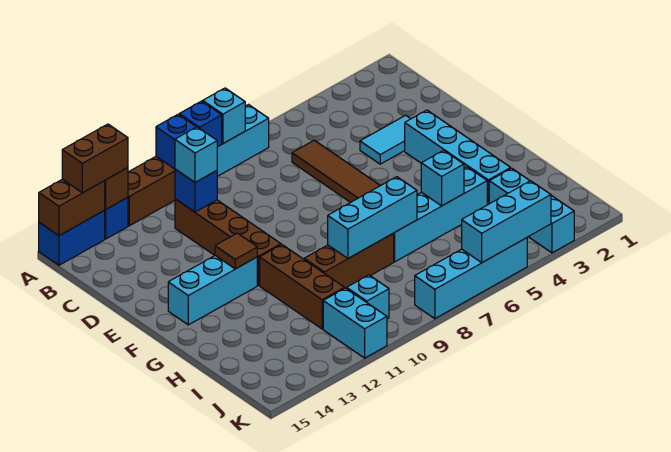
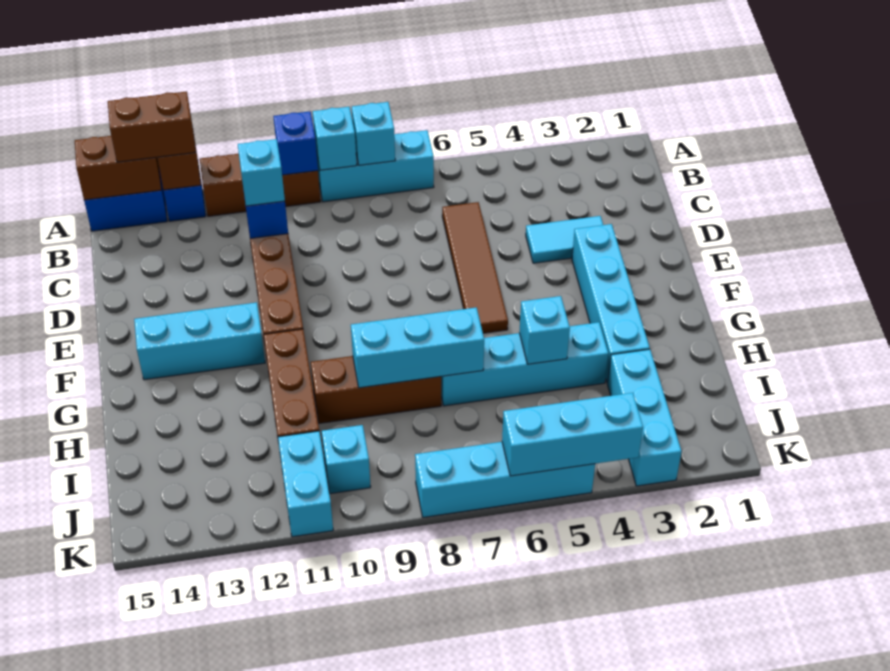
blue brick A9 level 2 -> cyan brick A9 level 2
brown tile F12 level 2 -> none

